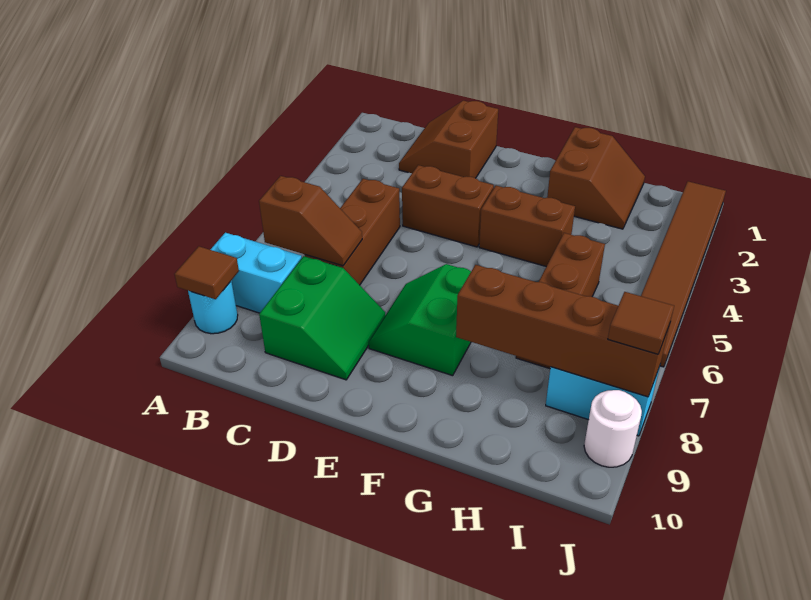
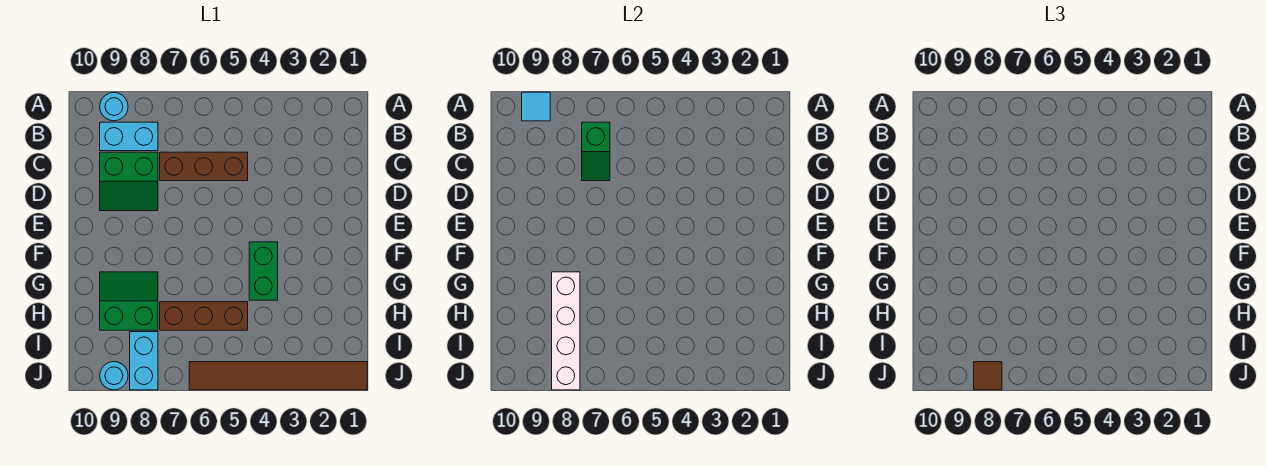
cyan brick A8:B8 level 1 -> cyan brick B8:B9 level 1
brown tile A9 level 2 -> cyan tile A9 level 2
brown slope B7:C7 level 2 top B -> green slope B7:C7 level 2 top B
brown slope C1:D2 level 1 top D -> none
brown brick D4:E4 level 1 -> none
green slope E7:F8 level 1 top F -> green slope G8:H9 level 1 top H
brown brick F4:G4 level 1 -> green brick F4:G4 level 1
brown slope G1:H2 level 1 top G -> none
brown brick G8:J8 level 2 -> white brick G8:J8 level 2
white round brick J9 level 1 -> cyan round brick J9 level 1

